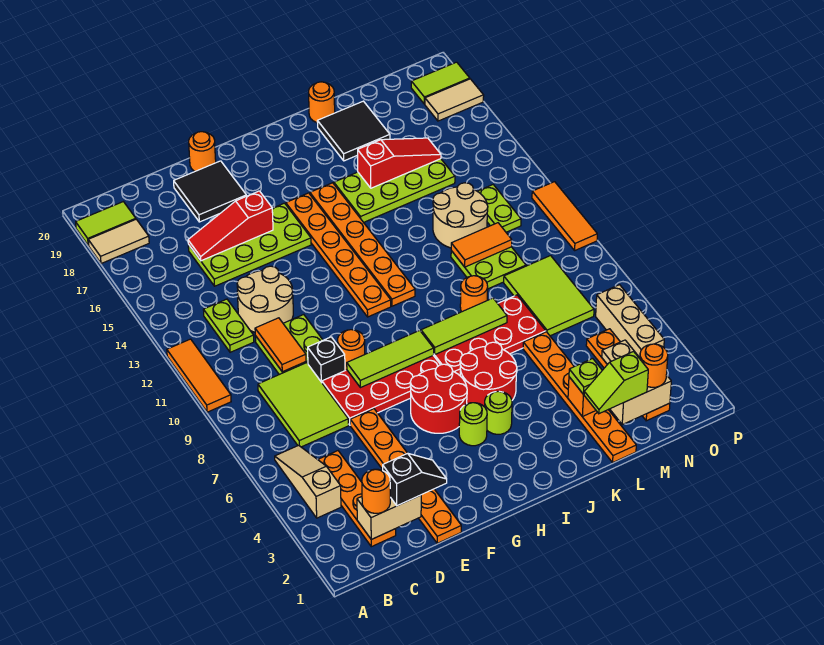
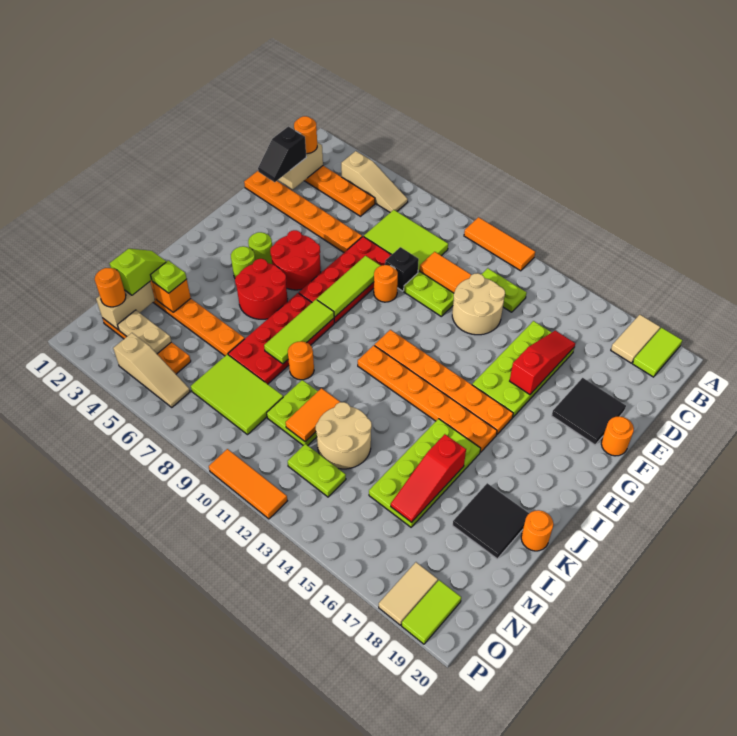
tan brick O4:O6 level 1 -> tan slope O4:O6 level 1 top 4

